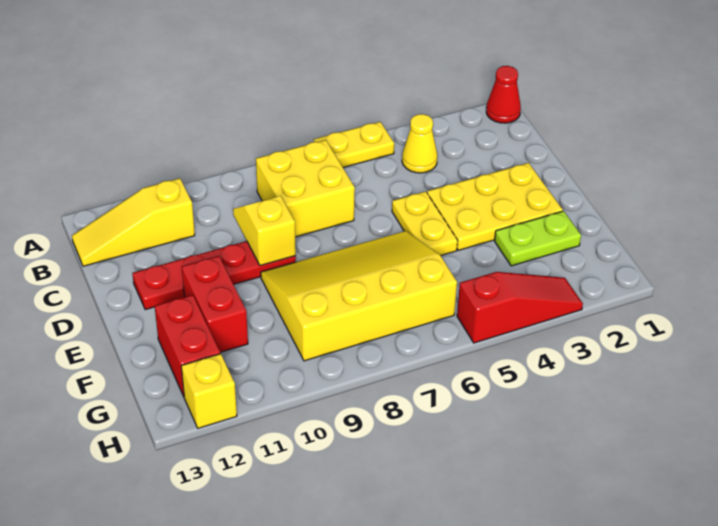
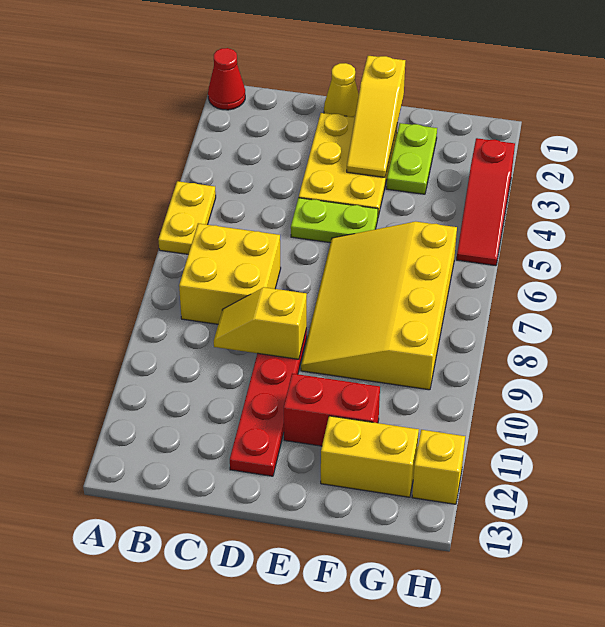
yellow cone B4 level 1 -> yellow cone D1 level 1
yellow slope B11:B13 level 1 top 11 -> yellow slope E1:E3 level 2 top 1
yellow plate D5:E5 level 1 -> lime plate D5:E5 level 1
red brick F12:G12 level 1 -> yellow brick F12:G12 level 1
red slope H3:H5 level 1 top 5 -> red slope H3:H5 level 1 top 3

